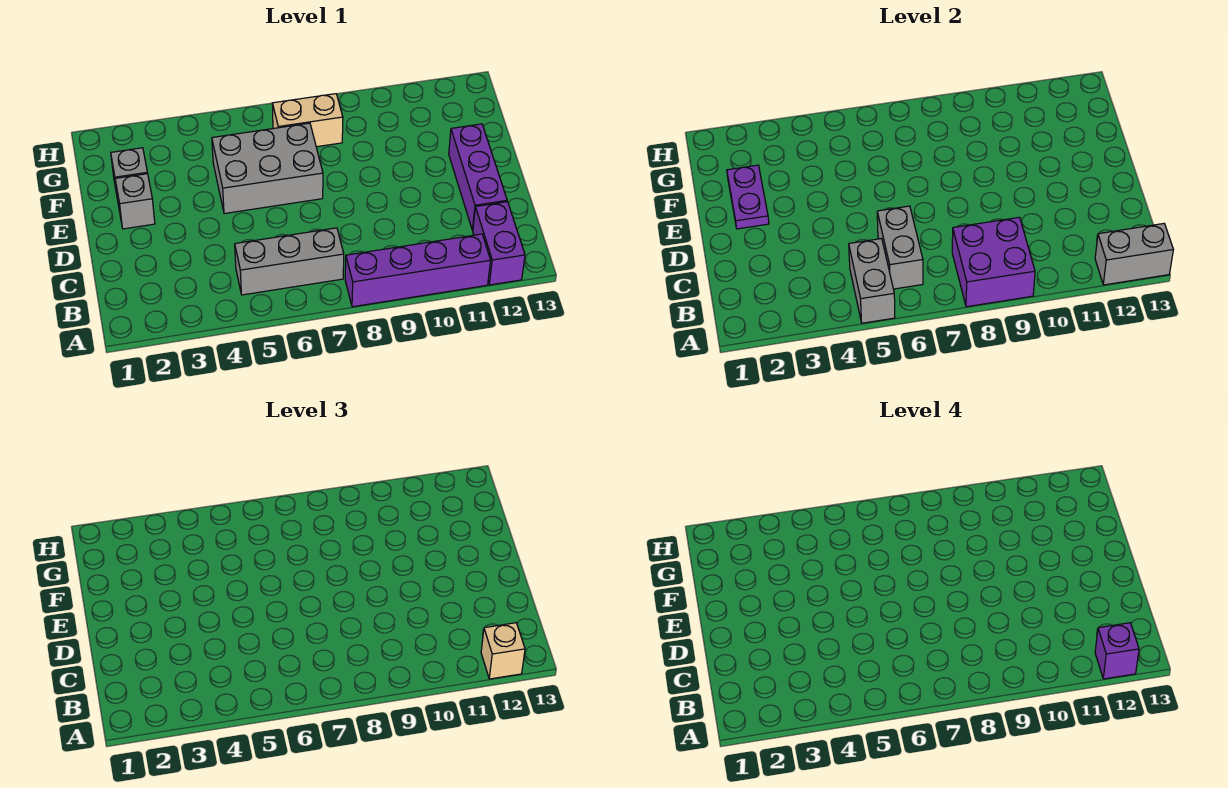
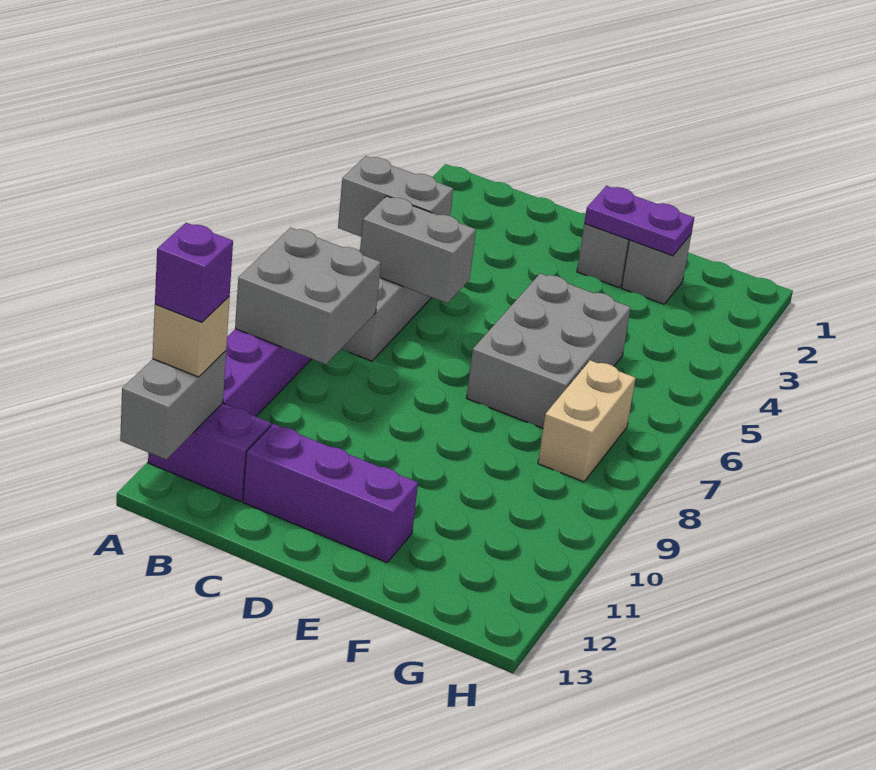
purple brick A8:B9 level 2 -> grey brick A8:B9 level 2

